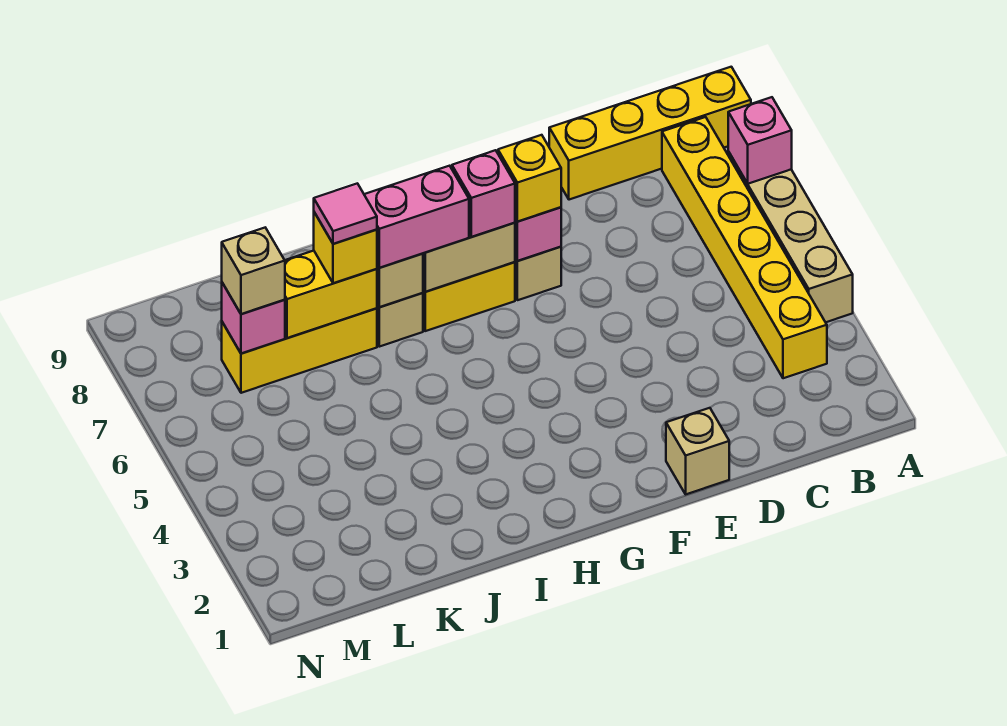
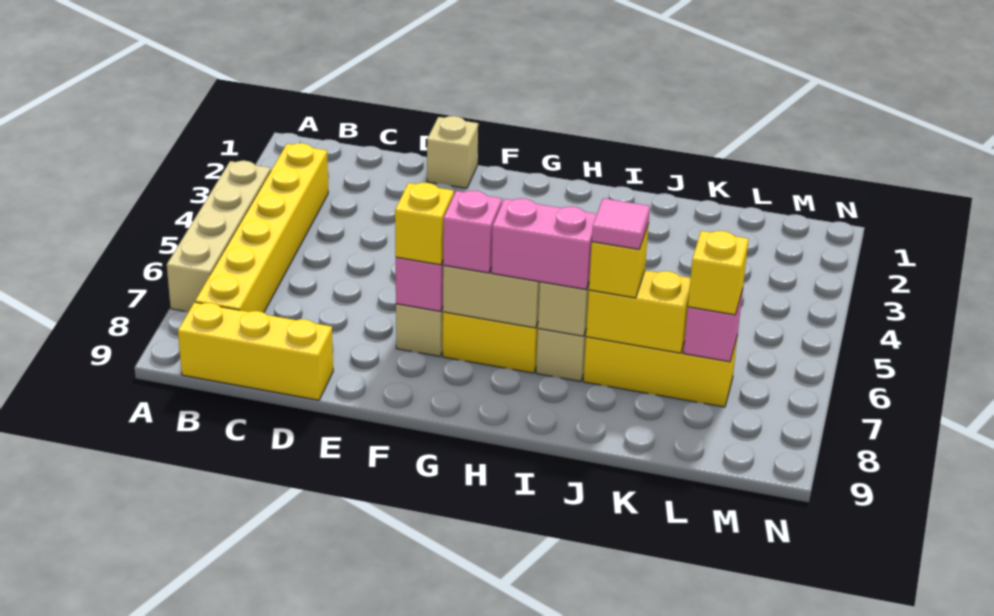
pink brick A7 level 2 -> none
yellow brick A9:D9 level 1 -> yellow brick B9:D9 level 1
tan brick L7 level 3 -> yellow brick L7 level 3

